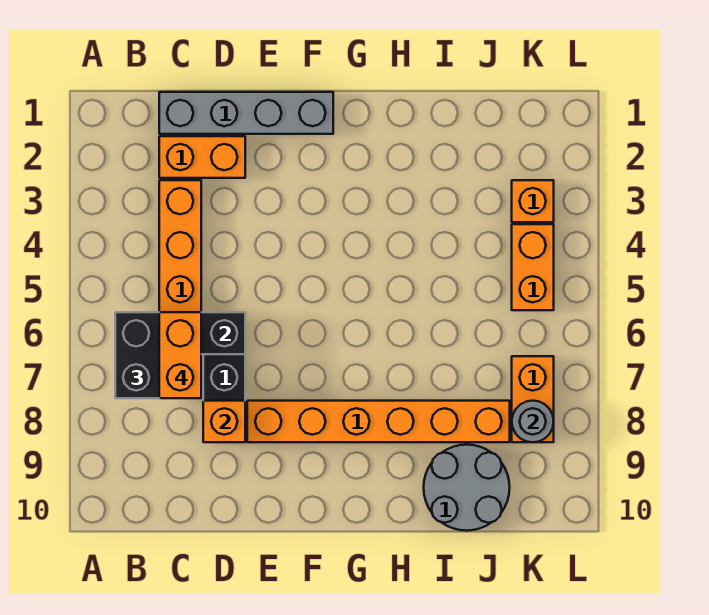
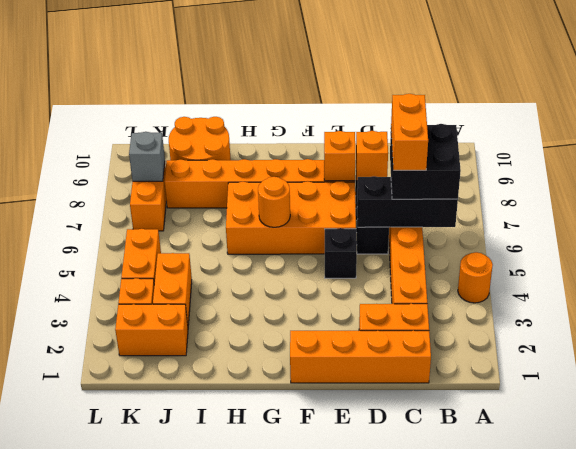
none -> orange round brick A4 level 1
grey brick C1:F1 level 1 -> orange brick C1:F1 level 1
none -> black brick E5 level 1
none -> orange brick E6:H7 level 1
none -> orange brick E8 level 2
none -> orange round brick G6 level 2
grey round brick I9:J10 level 1 -> orange round brick I9:J10 level 1
none -> orange brick J2:K2 level 1
none -> orange brick J3:J4 level 1
grey round brick K8 level 2 -> grey brick K8 level 2

